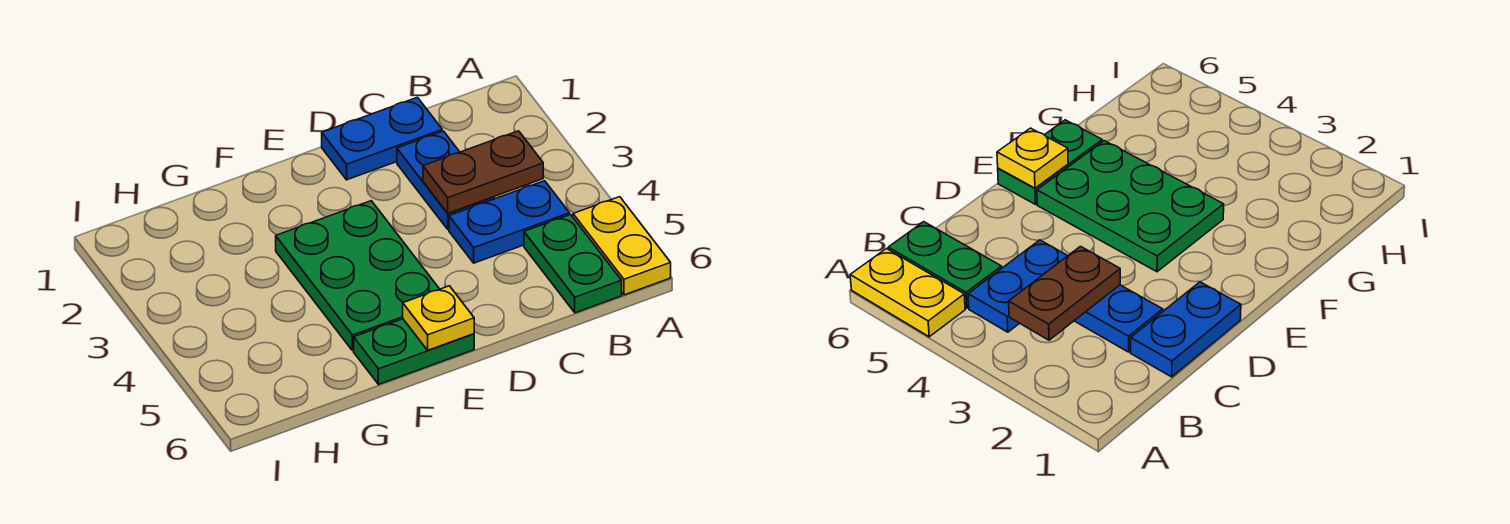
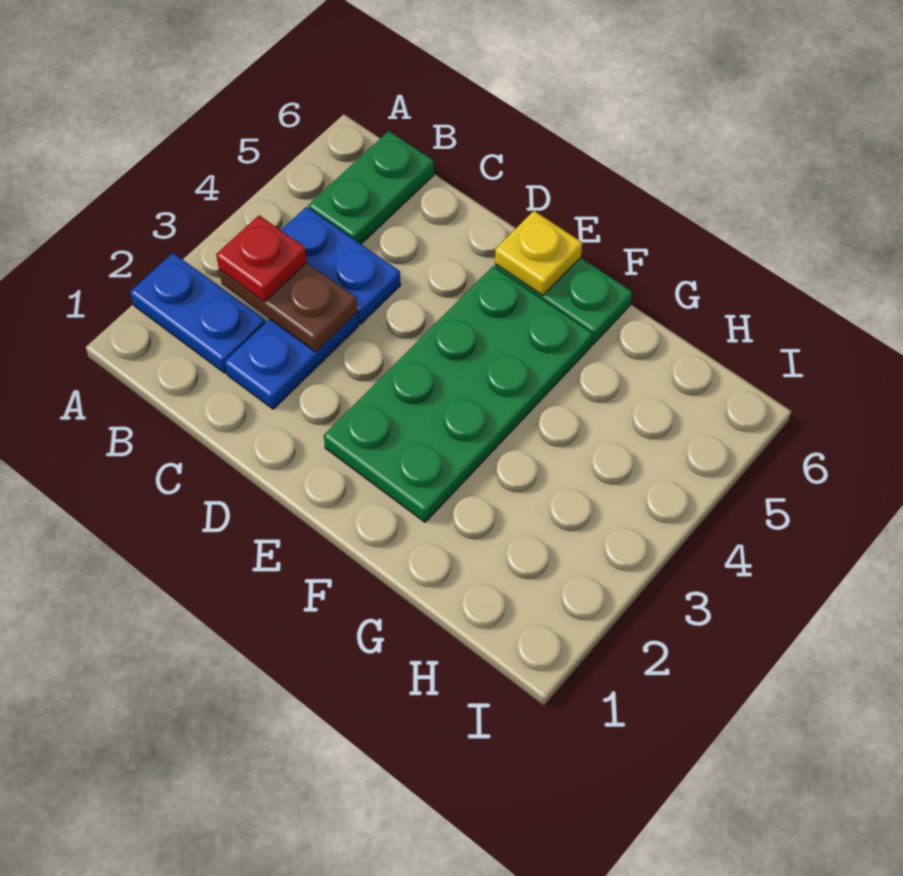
yellow plate A5:A6 level 1 -> none
none -> red plate B3 level 3
blue plate C1:D1 level 1 -> blue plate A2:B2 level 1
green plate E3:F5 level 1 -> green plate E2:F5 level 1

